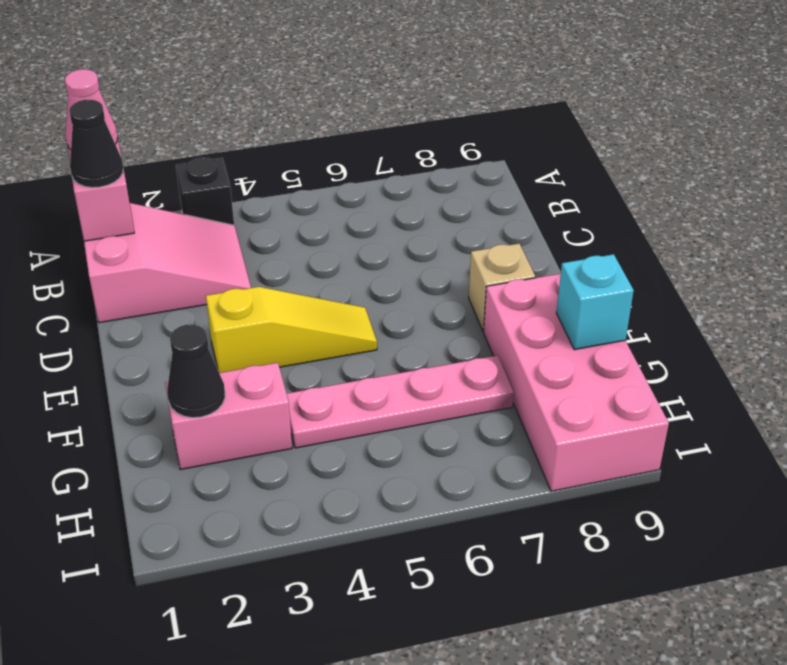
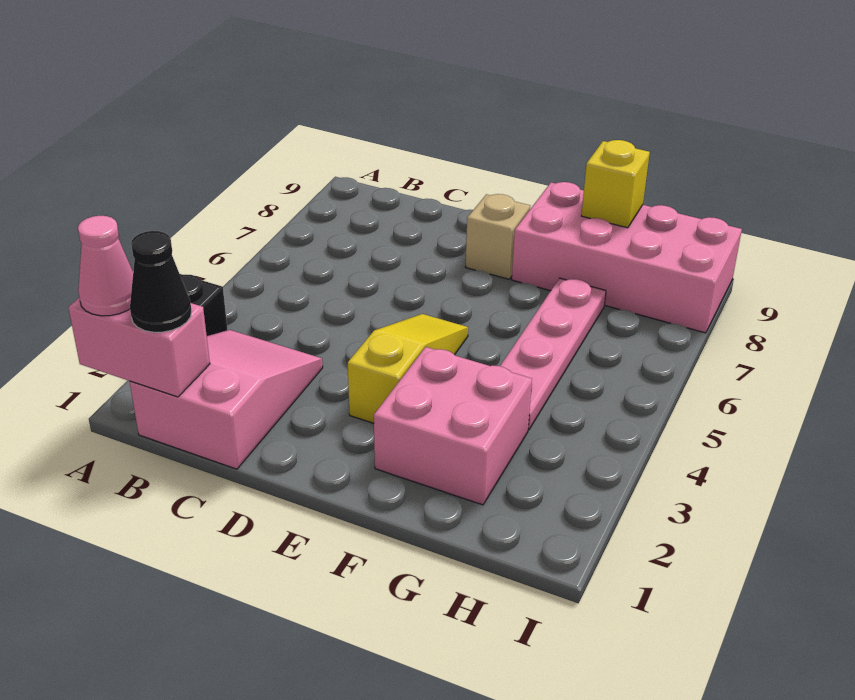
pink brick G2:G3 level 1 -> pink brick F2:G3 level 1
black cone G2 level 2 -> none
cyan brick G9 level 2 -> yellow brick G9 level 2

